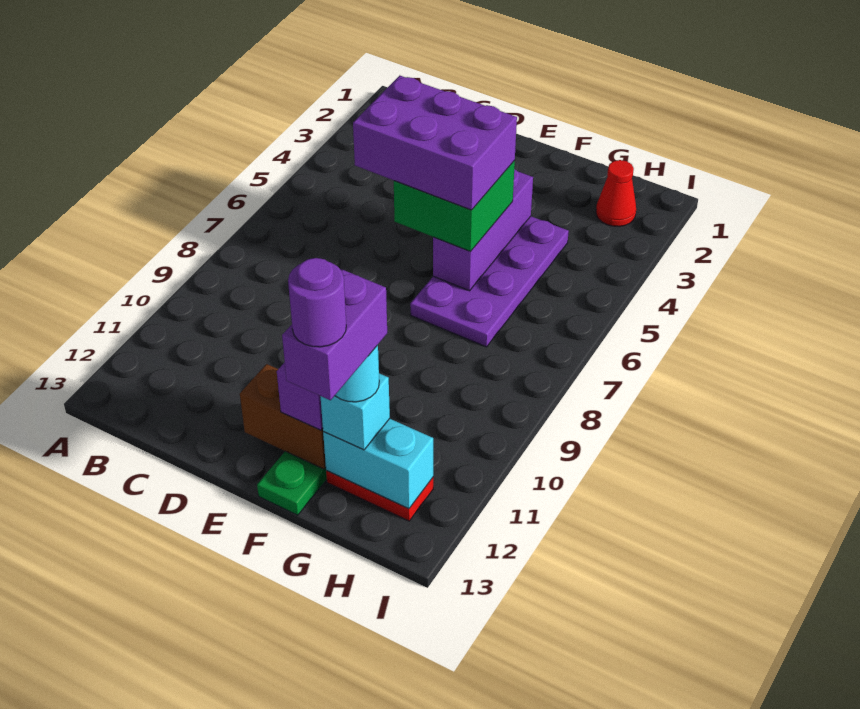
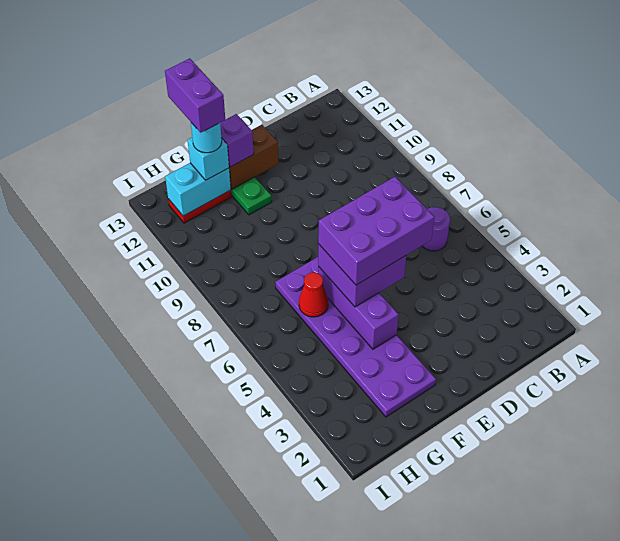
green brick E5:F6 level 3 -> purple brick E5:F6 level 3
purple plate F4:G7 level 1 -> purple plate F2:G7 level 1
purple round brick G13 level 6 -> purple round brick B6 level 1
red cone H2 level 1 -> red cone G6 level 2

